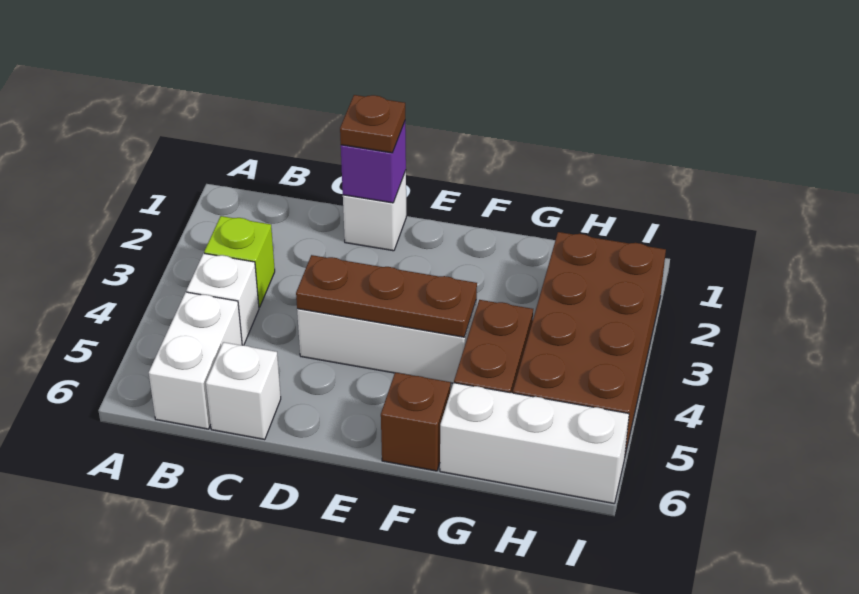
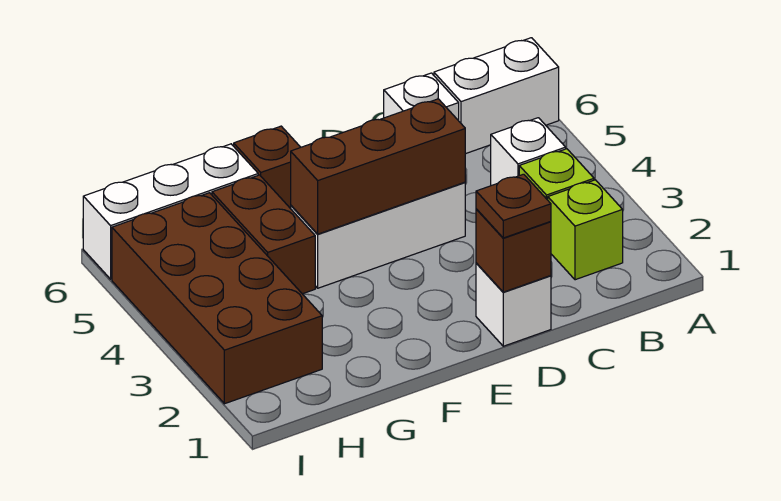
none -> lime brick B2 level 1
white brick B5:B6 level 1 -> white brick A6:B6 level 1
purple brick D1 level 2 -> brown brick D1 level 2
brown plate D4:F4 level 2 -> brown brick D4:F4 level 2

